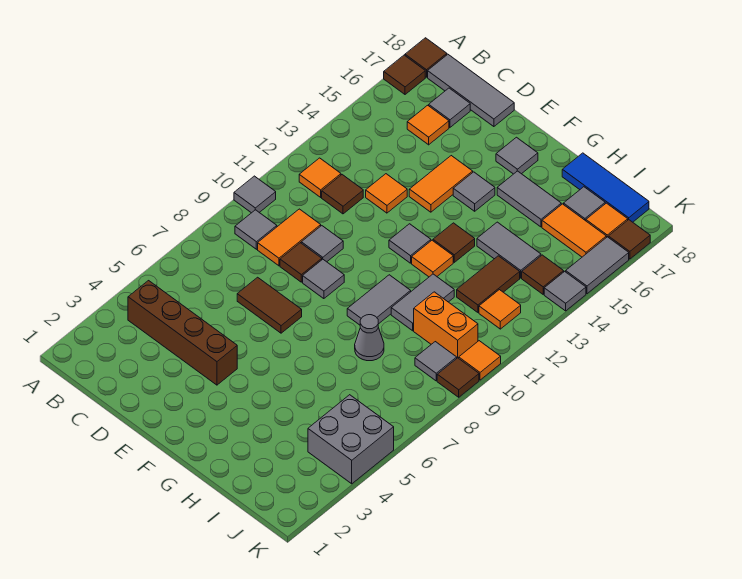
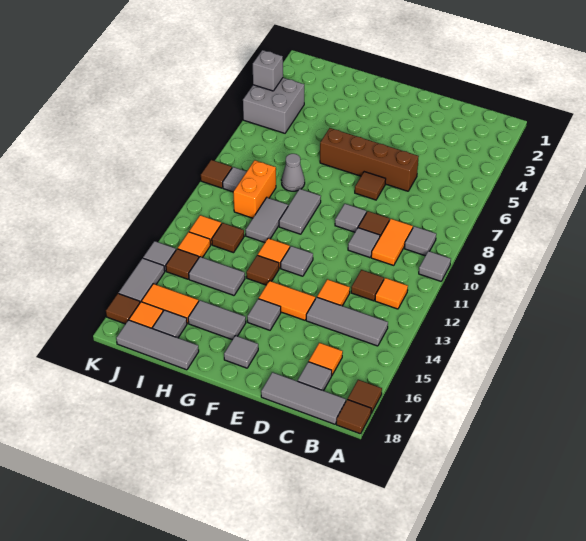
brown brick B4:E4 level 1 -> brown brick D6:G6 level 1
none -> grey tile B14:D14 level 1
brown tile D7:E7 level 1 -> brown tile E7 level 1
orange tile E14:E15 level 1 -> orange tile E14:F14 level 1
blue tile H18:J18 level 1 -> grey tile H18:J18 level 1
orange brick I10:J10 level 1 -> orange brick I9:I10 level 1
brown tile I12:I13 level 1 -> brown tile I12 level 1
none -> grey brick K4 level 2
orange tile K10 level 1 -> orange tile J13 level 1

